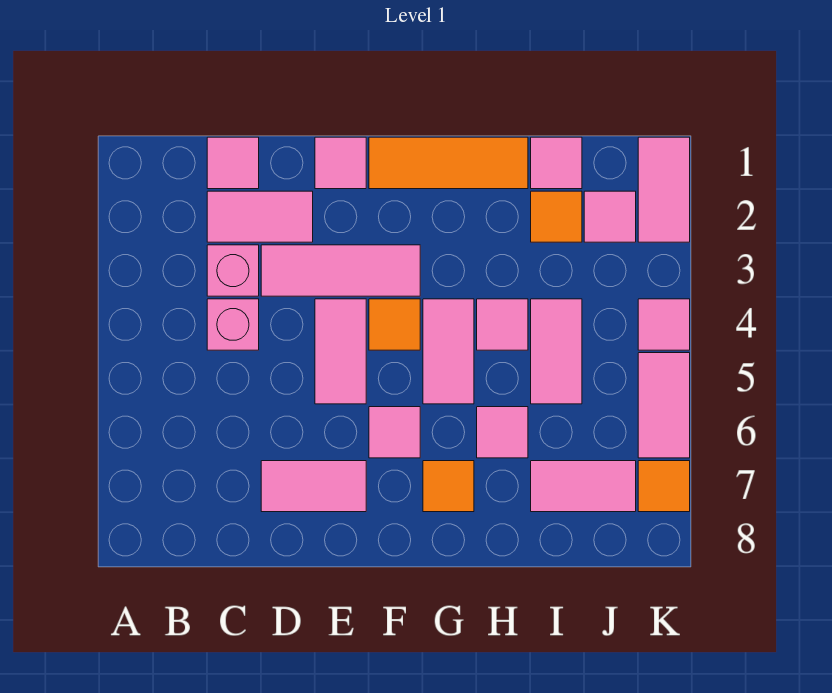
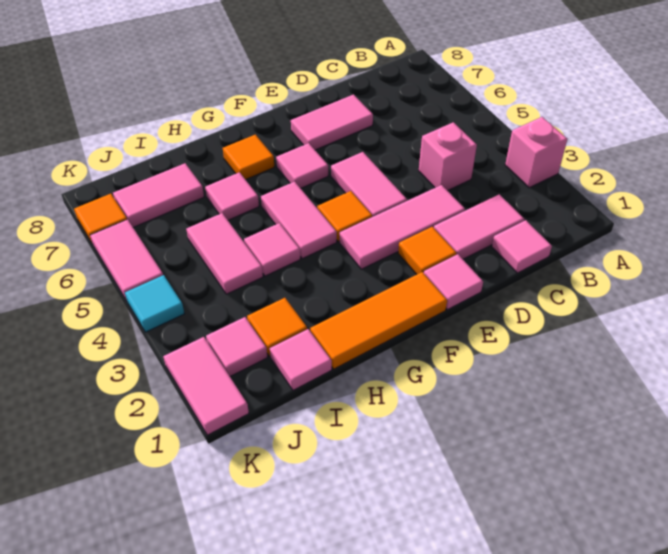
pink brick C3 level 1 -> pink brick A3 level 1
none -> orange tile E2 level 1
pink tile K4 level 1 -> cyan tile K4 level 1

